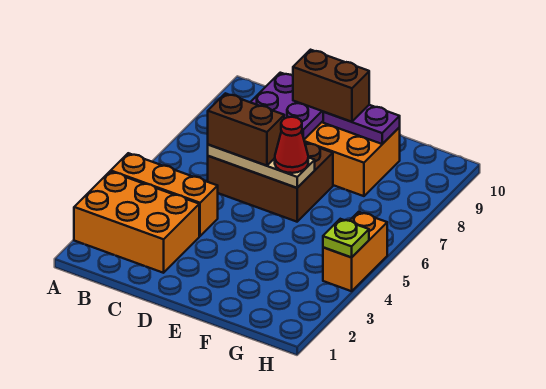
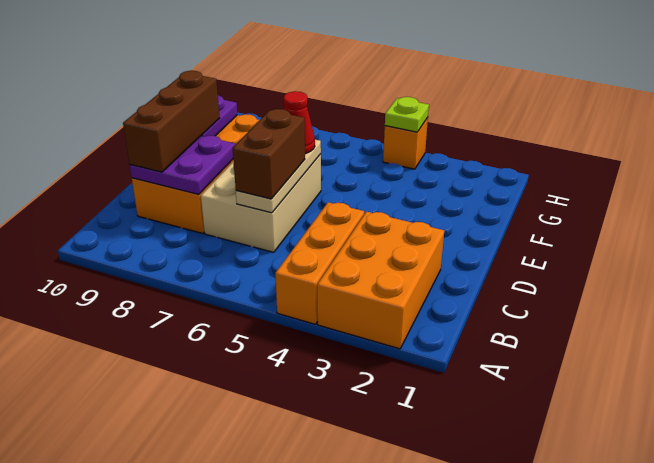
brown brick C6:E7 level 1 -> tan brick C6:E7 level 1
brown brick D9:E9 level 3 -> brown brick C9:E9 level 3
orange brick H4:H5 level 1 -> orange brick H4 level 1

